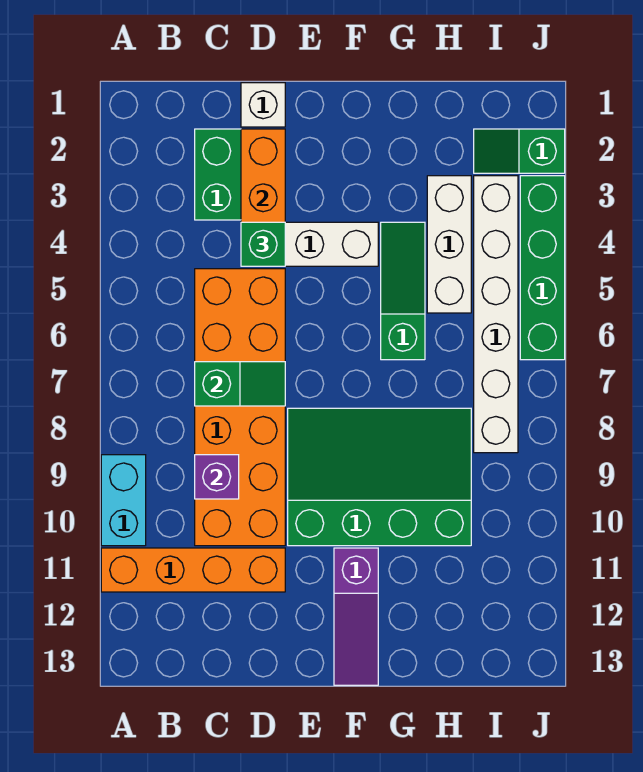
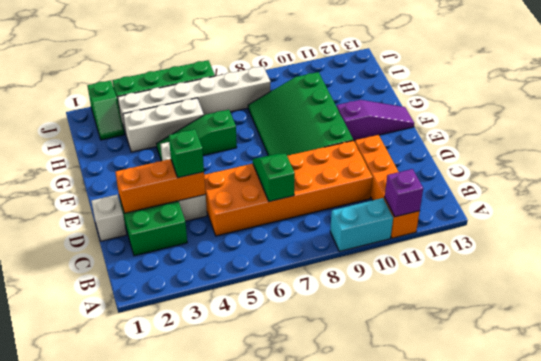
purple brick C9 level 2 -> purple brick A11 level 2

